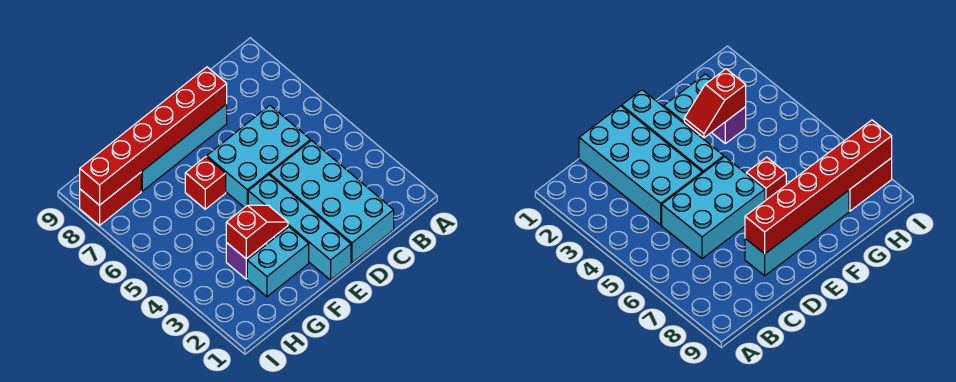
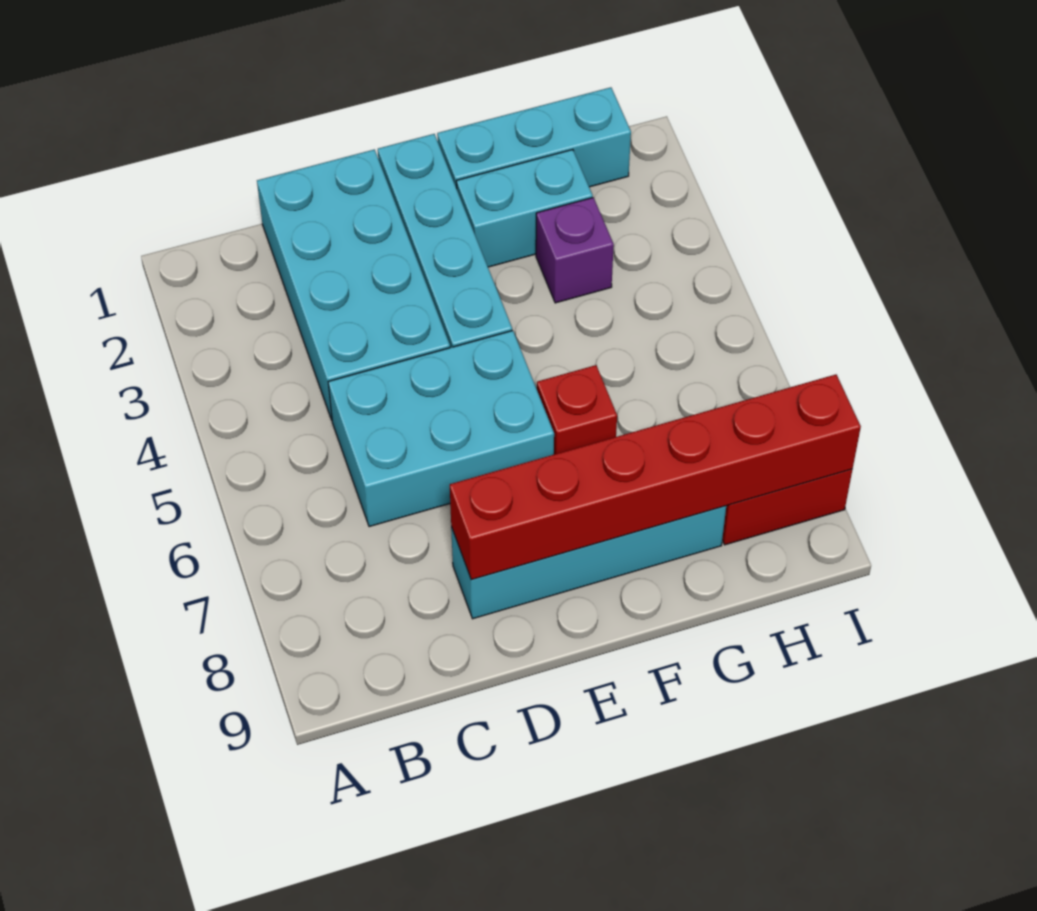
none -> cyan brick F1:H1 level 1
red slope F3:G3 level 2 top G -> none

